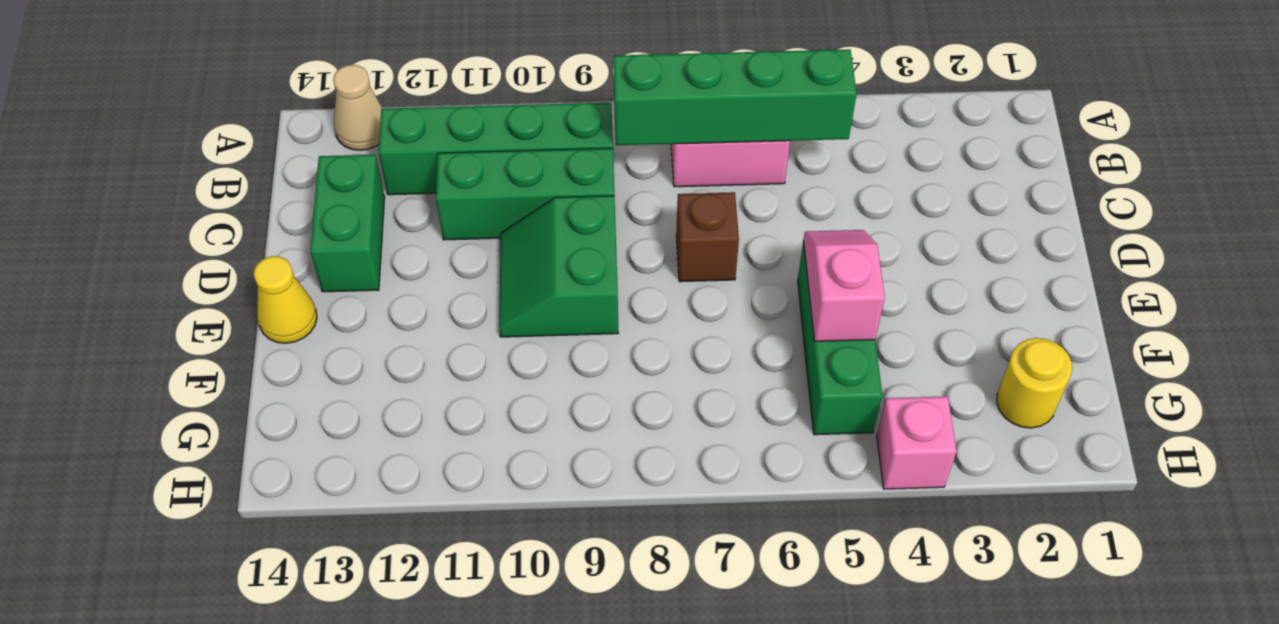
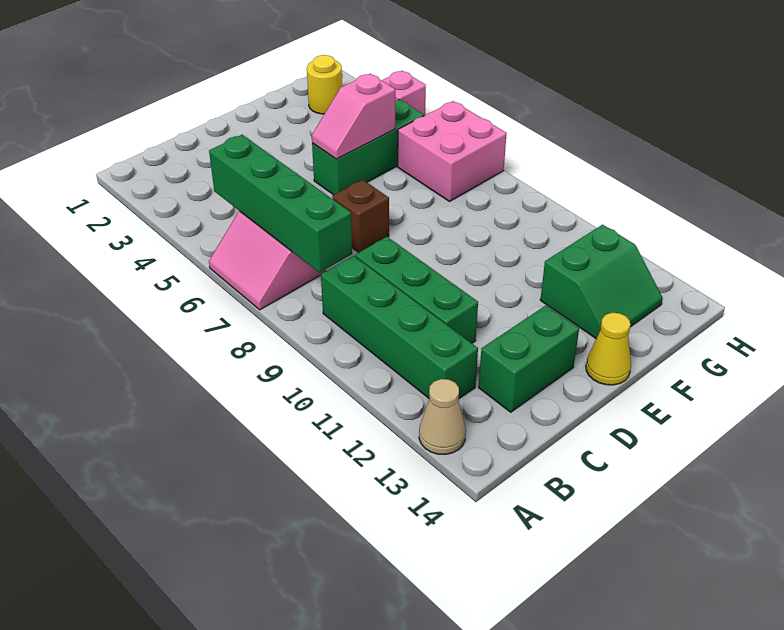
green slope D9:E10 level 1 top 9 -> green slope F12:G13 level 1 top 12
none -> pink brick G6:H7 level 1

